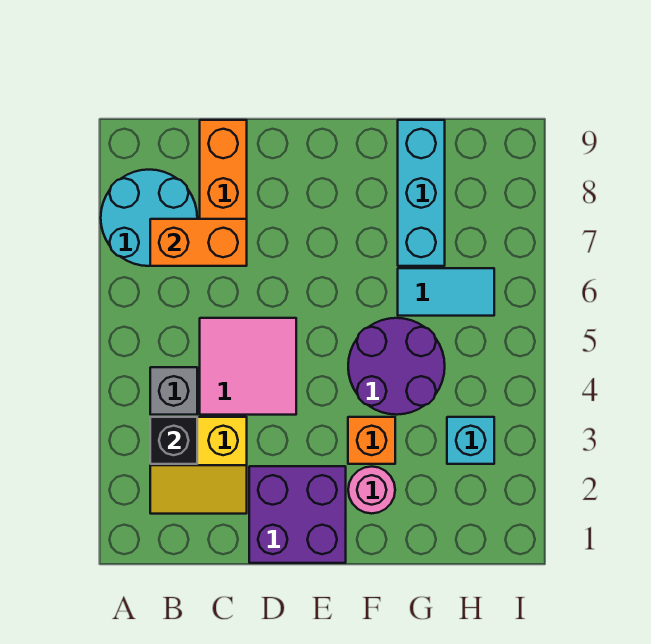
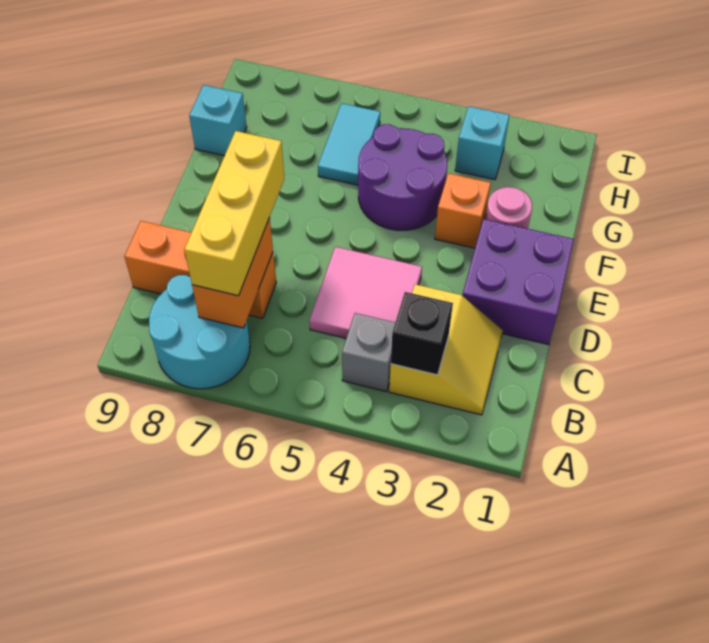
none -> yellow brick B7:D7 level 3
cyan brick G7:G9 level 1 -> cyan brick G9 level 1

